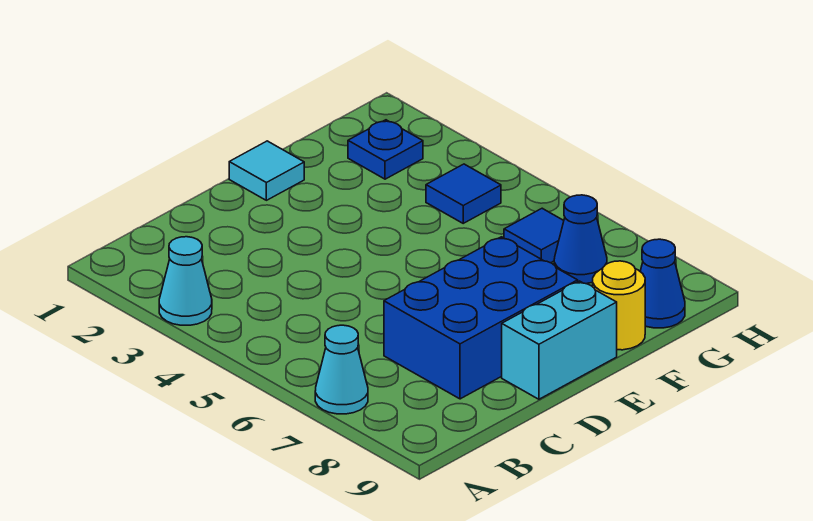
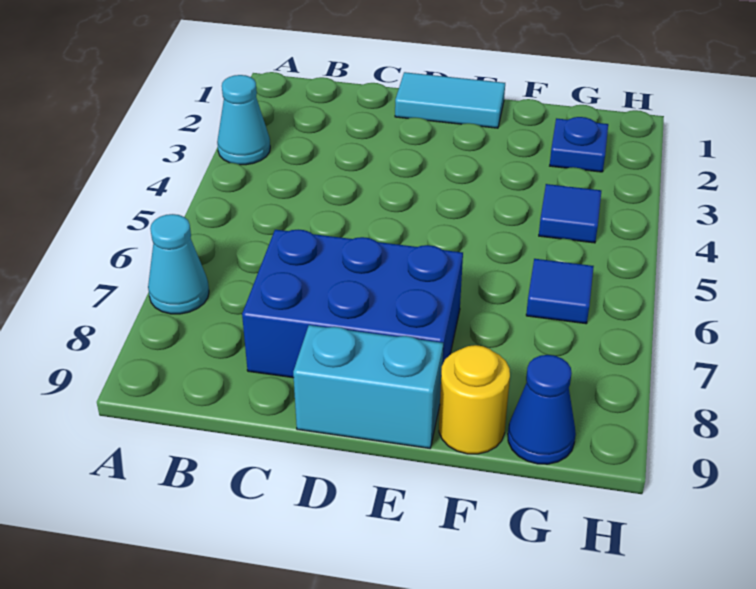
cyan tile E1 level 1 -> cyan tile D1:E1 level 1
blue cone G7 level 1 -> none

